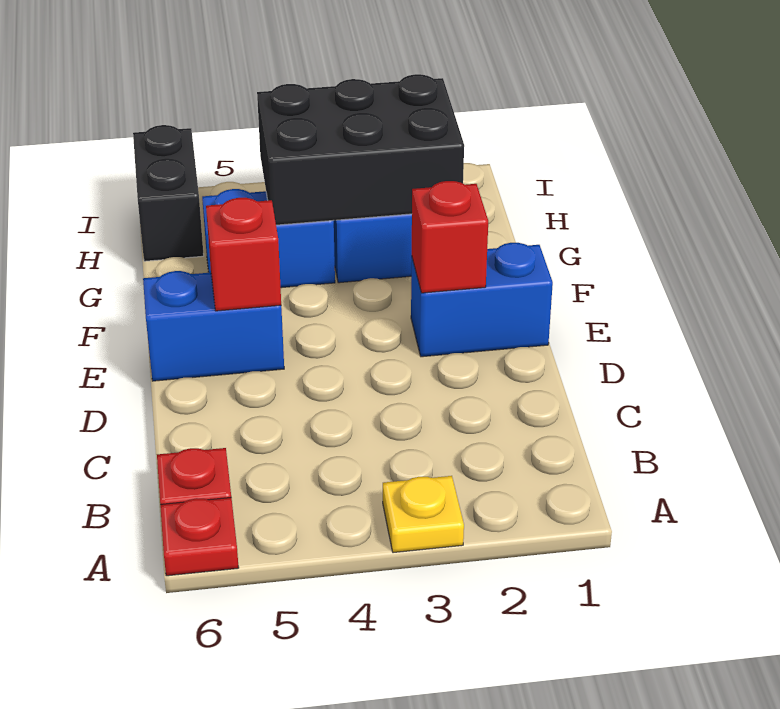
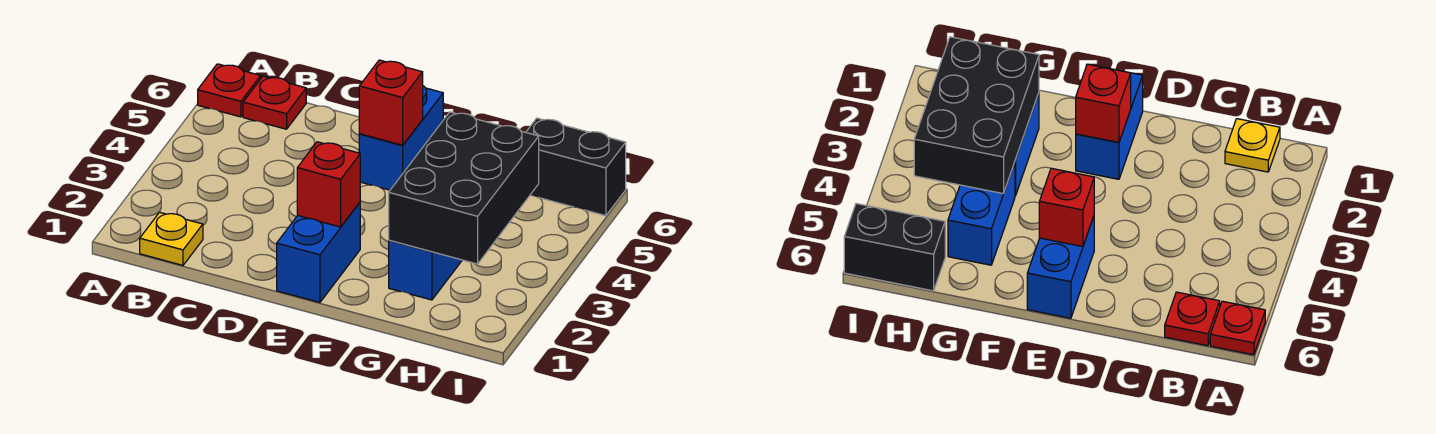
yellow plate A3 level 1 -> yellow plate B1 level 1

